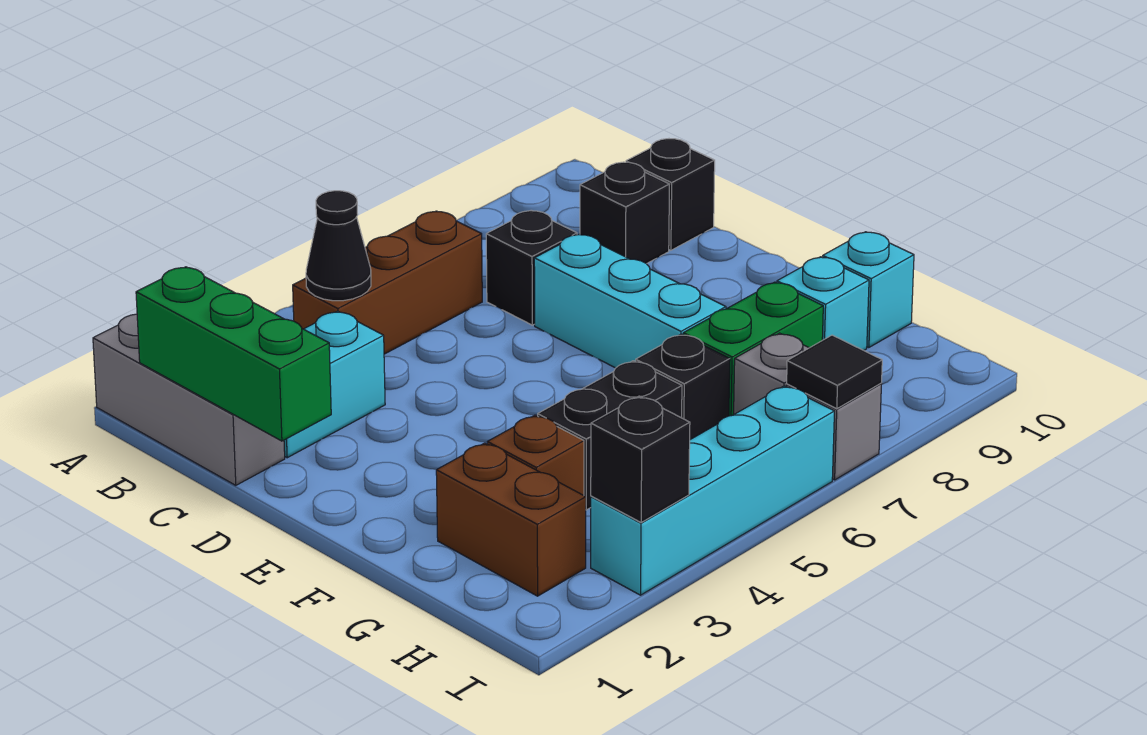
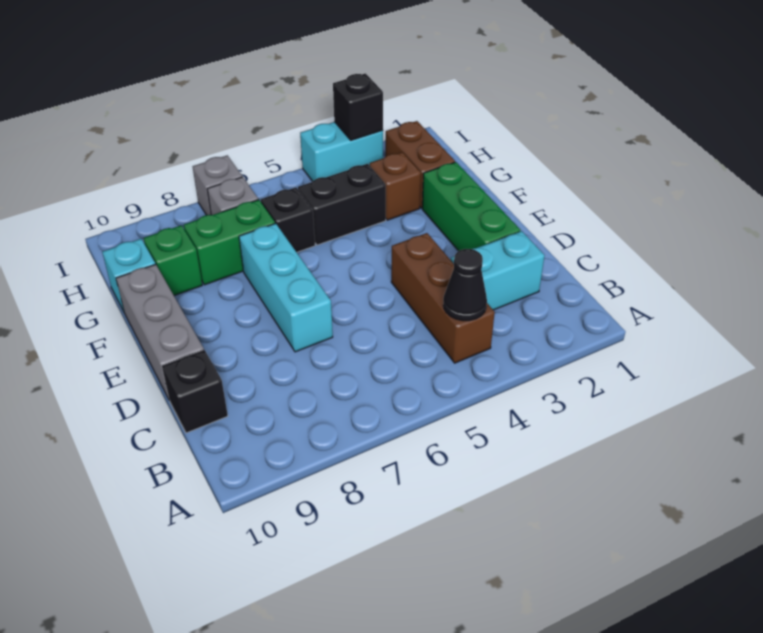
grey brick A1:C1 level 1 -> grey brick D10:F10 level 1
green brick B1:D1 level 2 -> green brick D2:F2 level 1
brown brick B4:B6 level 1 -> brown brick B4:D4 level 1
black brick C7 level 1 -> none
black brick C9 level 1 -> none
cyan brick G9 level 1 -> green brick G9 level 1
cyan brick I3:I6 level 1 -> cyan brick I3:I4 level 1
black tile I7 level 2 -> none

